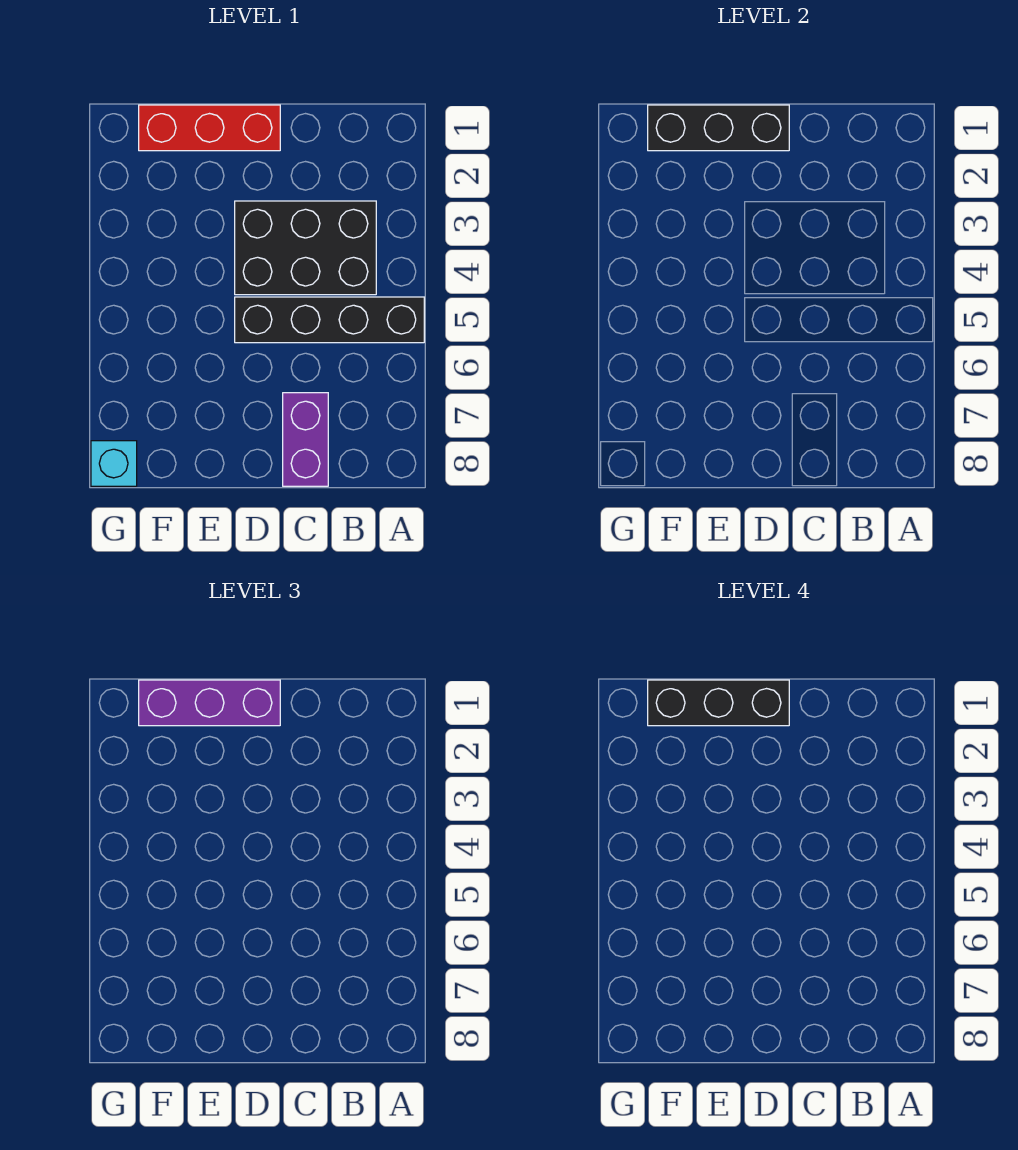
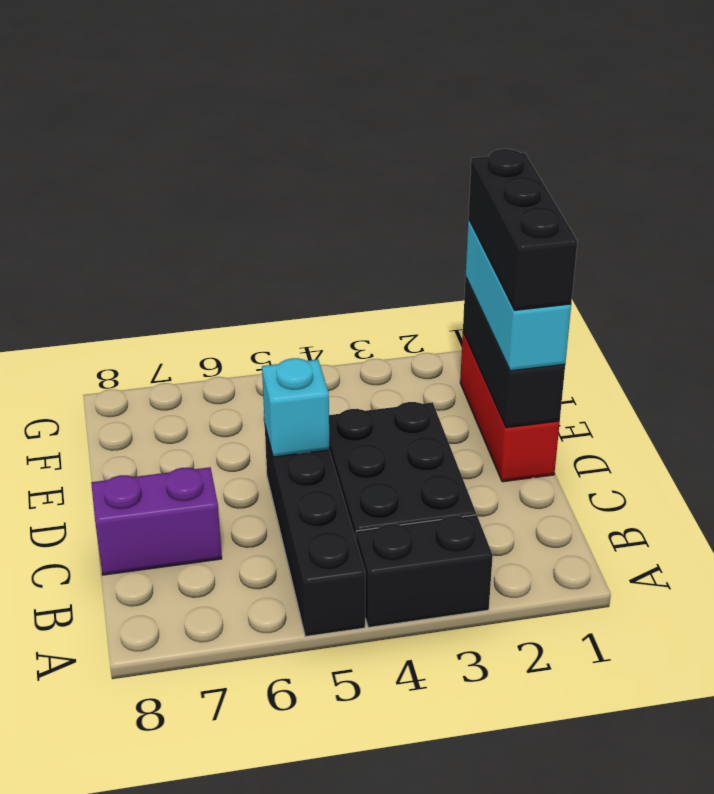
none -> black brick A3:A4 level 1
purple brick D1:F1 level 3 -> cyan brick D1:F1 level 3
cyan brick G8 level 1 -> cyan brick D5 level 2

